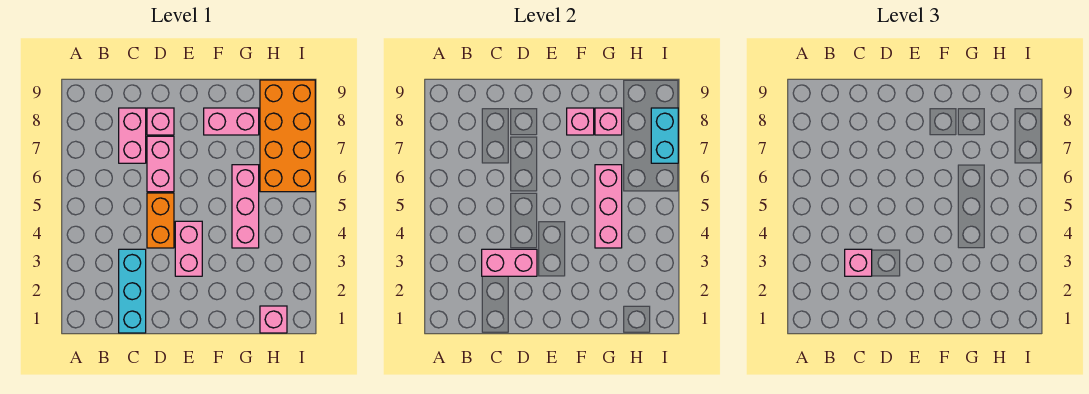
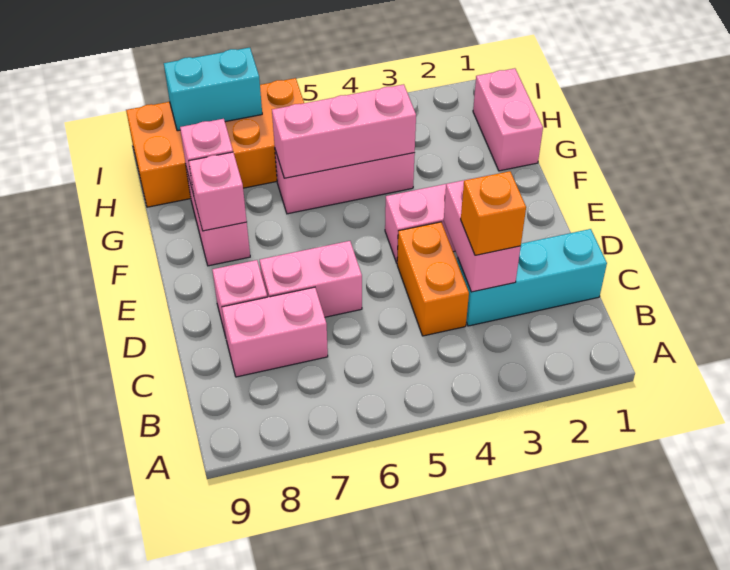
pink brick C3 level 3 -> orange brick C3 level 3
orange brick D4:D5 level 1 -> orange brick C4:D4 level 1
pink brick H1 level 1 -> pink brick G1:H1 level 1

